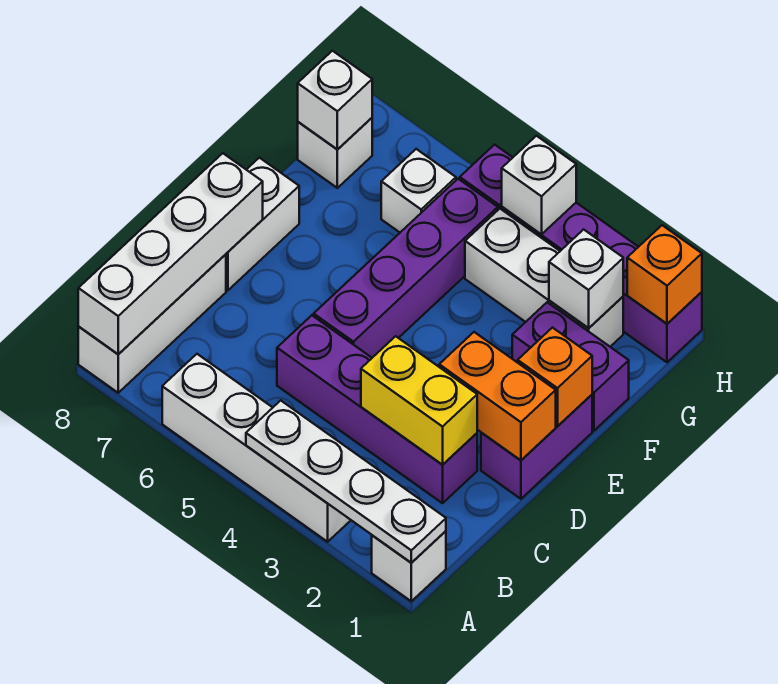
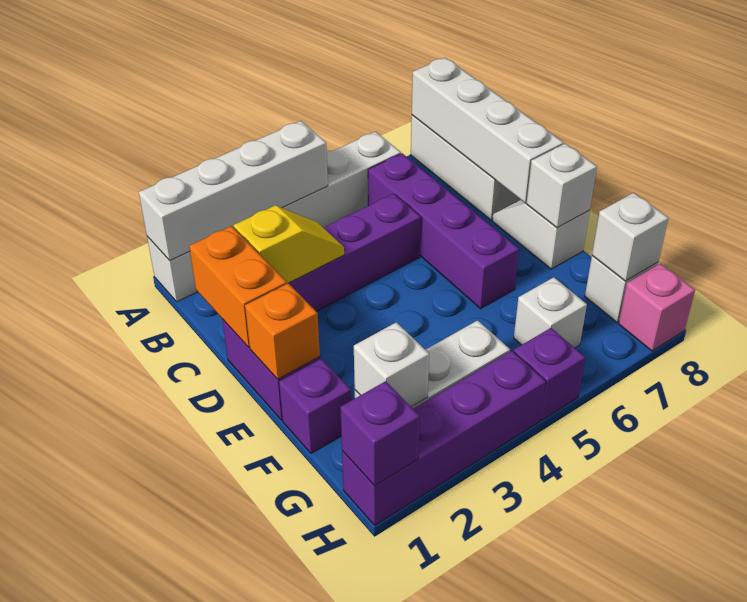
white plate A1:A4 level 2 -> white brick A1:A4 level 2
yellow brick C2:C3 level 2 -> yellow slope C2:C3 level 2 top 2
orange brick D1:D2 level 2 -> orange brick C1:D1 level 2
purple brick D5:G5 level 1 -> purple brick B6:E6 level 1
white brick D8:E8 level 1 -> white slope D8:E8 level 1 top E
purple brick F1:F2 level 1 -> purple brick F1 level 1
orange brick H1 level 2 -> purple brick H1 level 2
white brick H4 level 2 -> white brick E8 level 2
none -> pink brick H8 level 1

